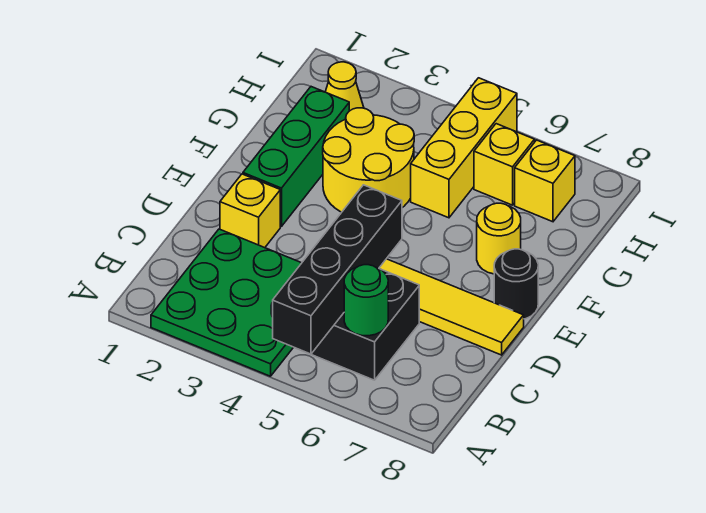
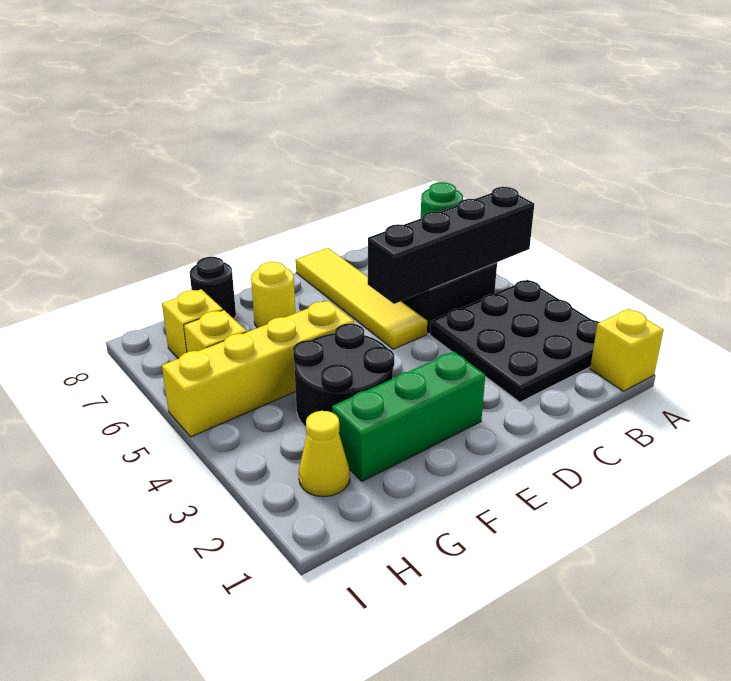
green plate A2:C4 level 1 -> black plate A2:C4 level 1
yellow brick D2 level 1 -> yellow brick A1 level 1
black round brick E8 level 1 -> black round brick G8 level 1
yellow round brick F3:G4 level 1 -> black round brick F3:G4 level 1
yellow brick G5:I5 level 1 -> yellow brick F5:I5 level 1

